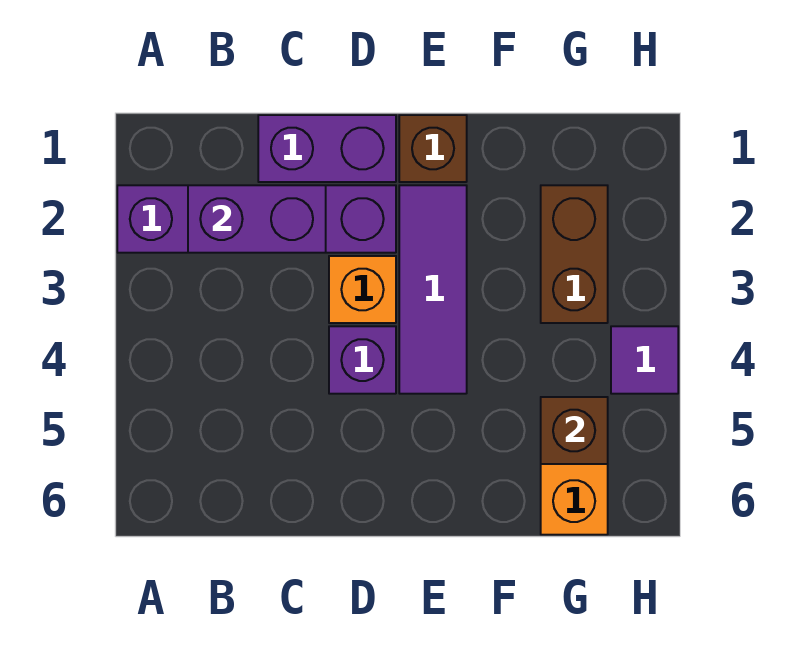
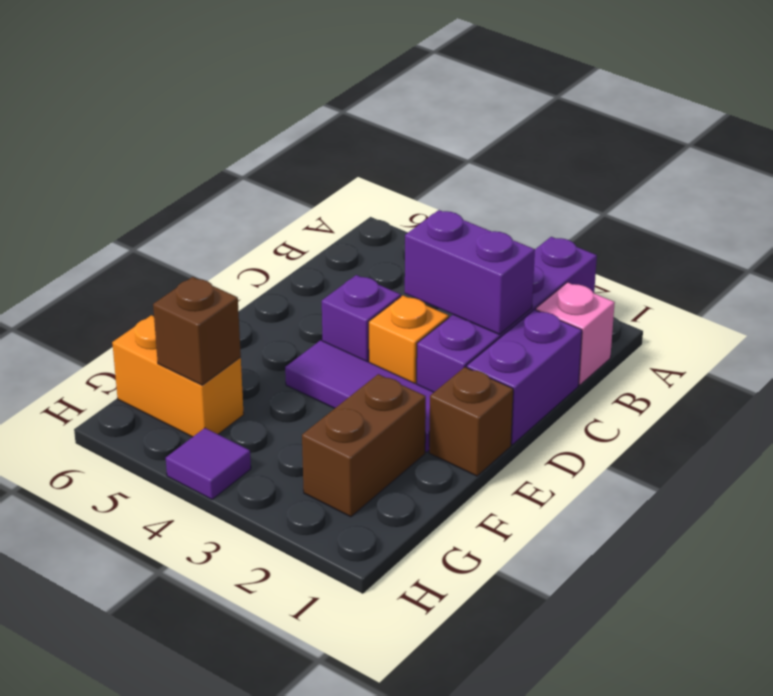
none -> pink brick B1 level 1
purple brick B2:C2 level 2 -> purple brick C2:C3 level 2
brown brick G2:G3 level 1 -> brown brick F2:G2 level 1

